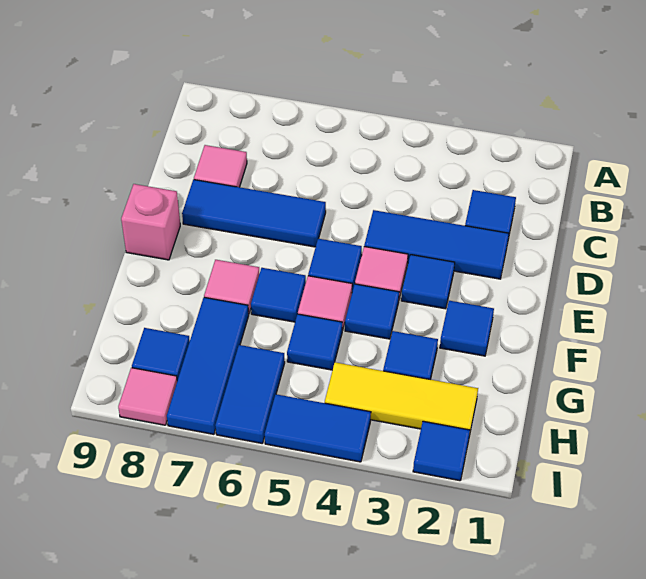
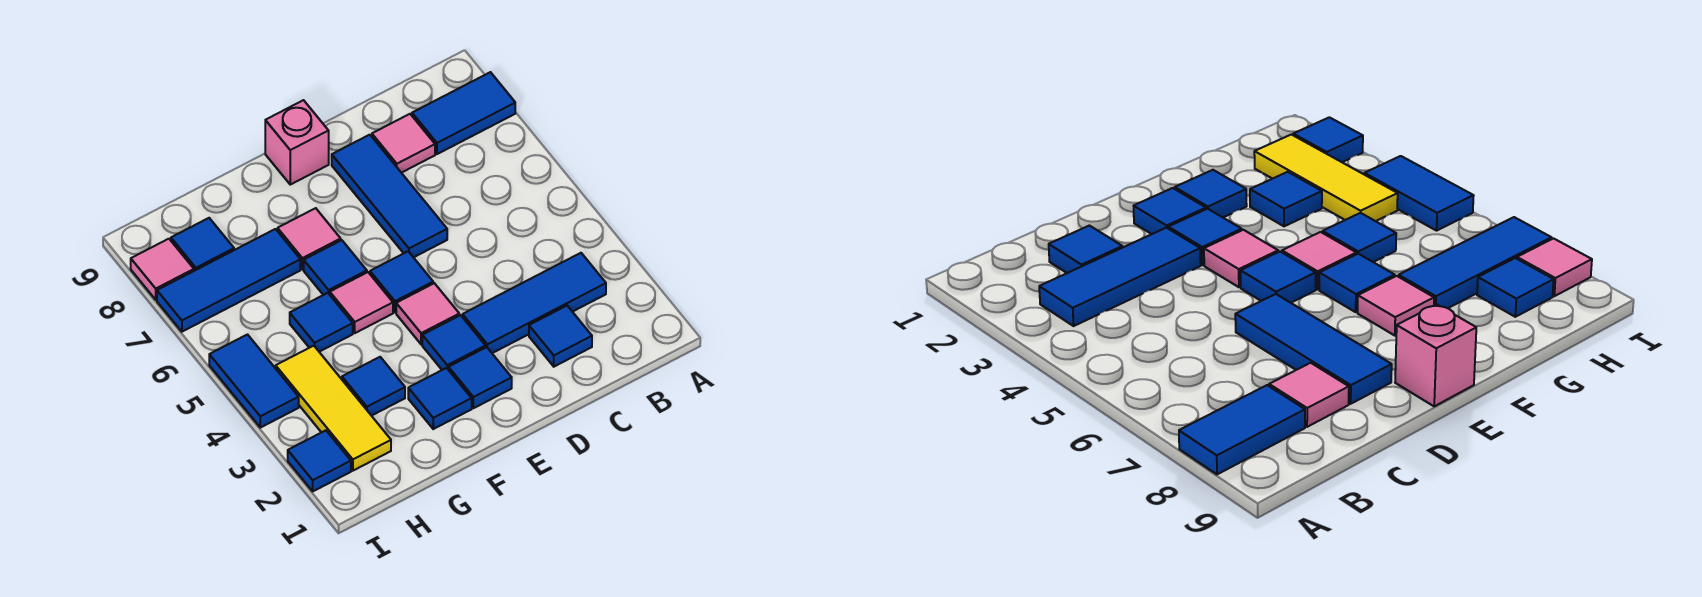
blue tile D2:D4 level 1 -> blue tile B3:D3 level 1
blue tile F4 level 1 -> blue tile E2 level 1
blue tile H6:I6 level 1 -> blue tile A8:B8 level 1

